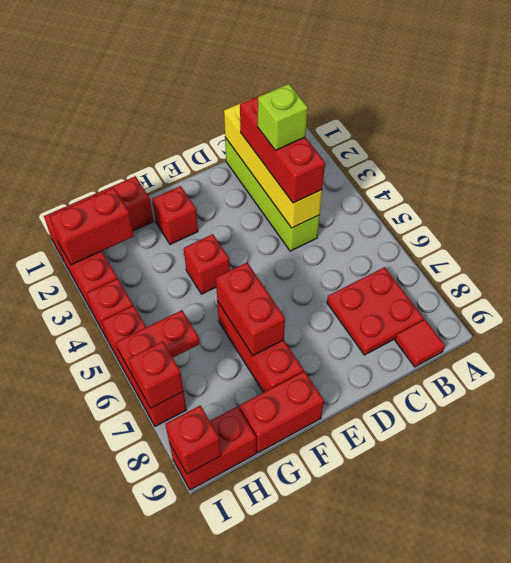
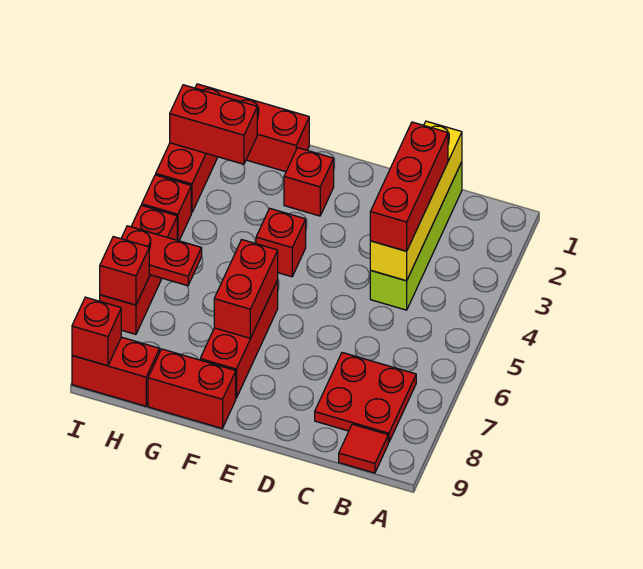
lime brick C3 level 4 -> none

